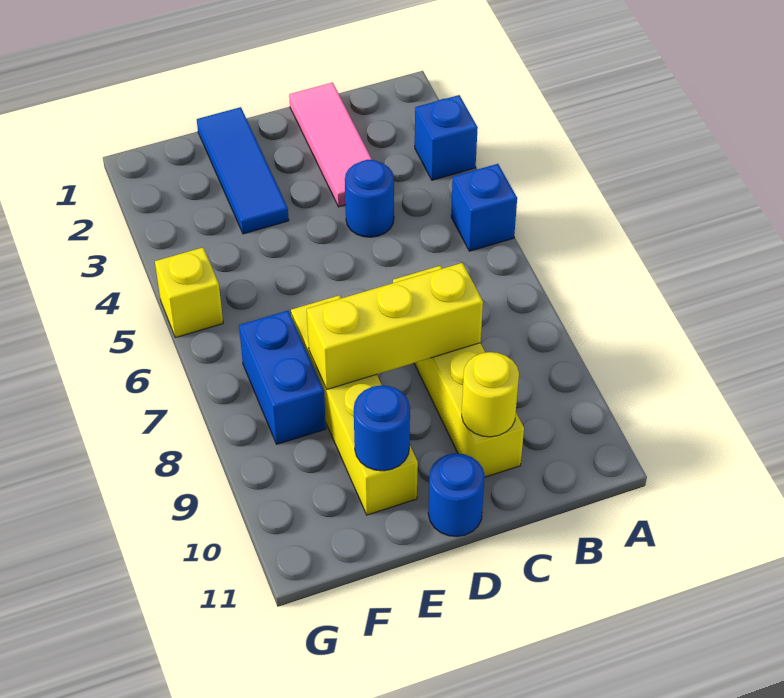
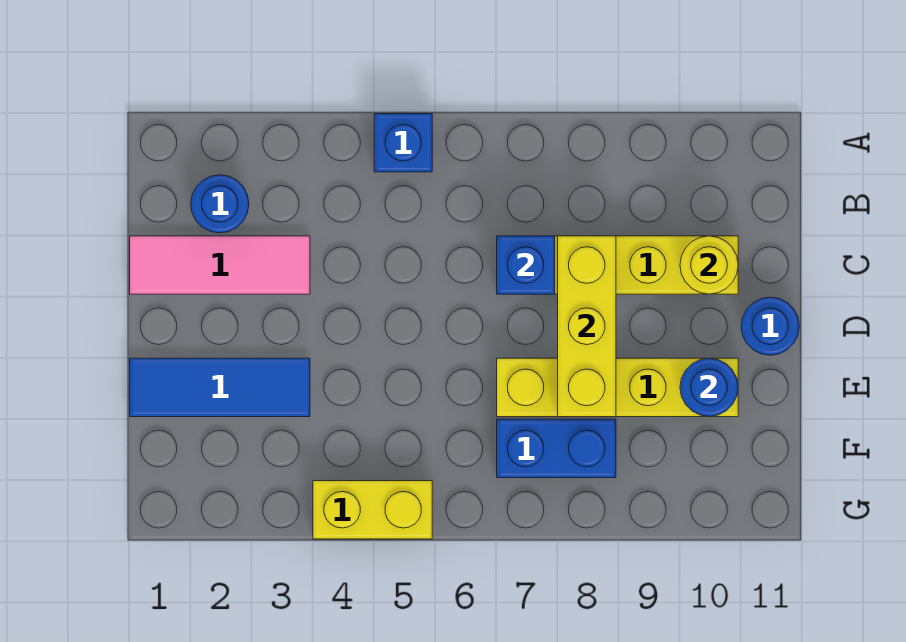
blue brick A3 level 1 -> blue brick C7 level 2
blue round brick C4 level 1 -> blue round brick B2 level 1
yellow brick G5 level 1 -> yellow brick G4:G5 level 1

